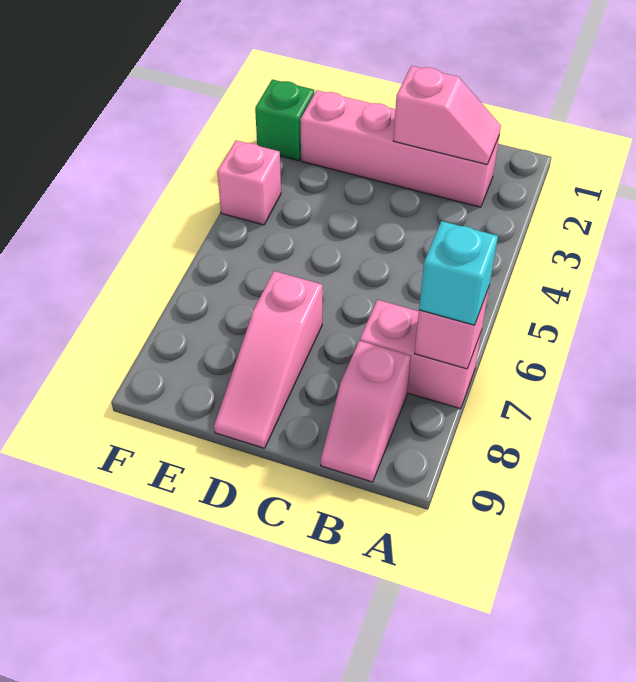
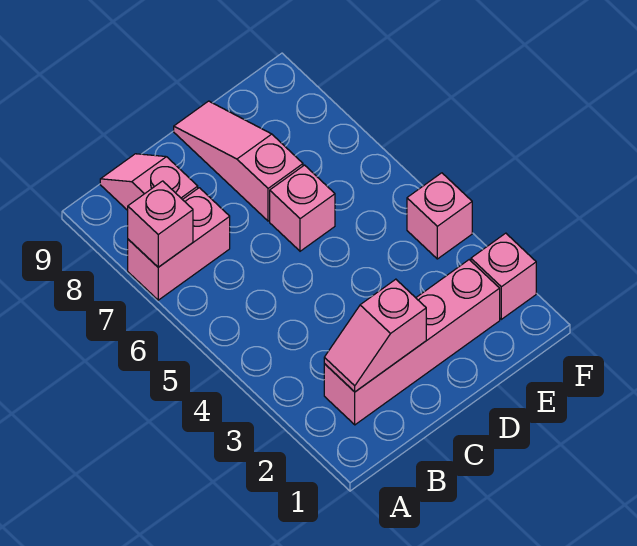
cyan brick A7 level 3 -> none
none -> pink brick D6 level 1
green brick F2 level 1 -> pink brick F2 level 1

